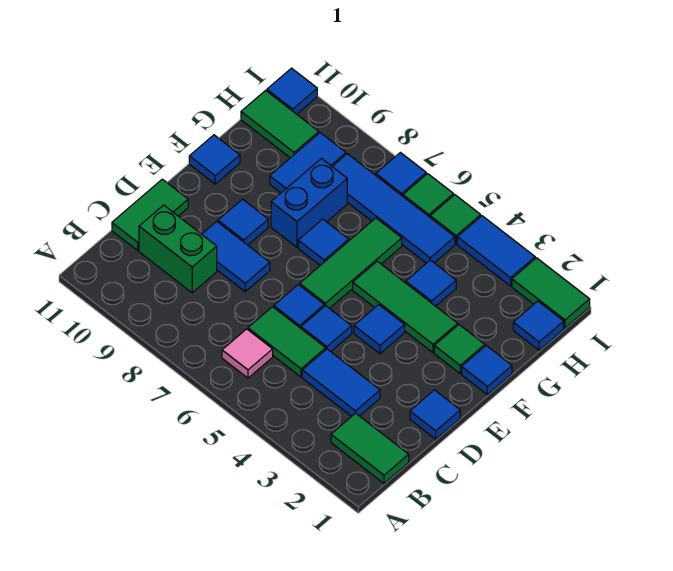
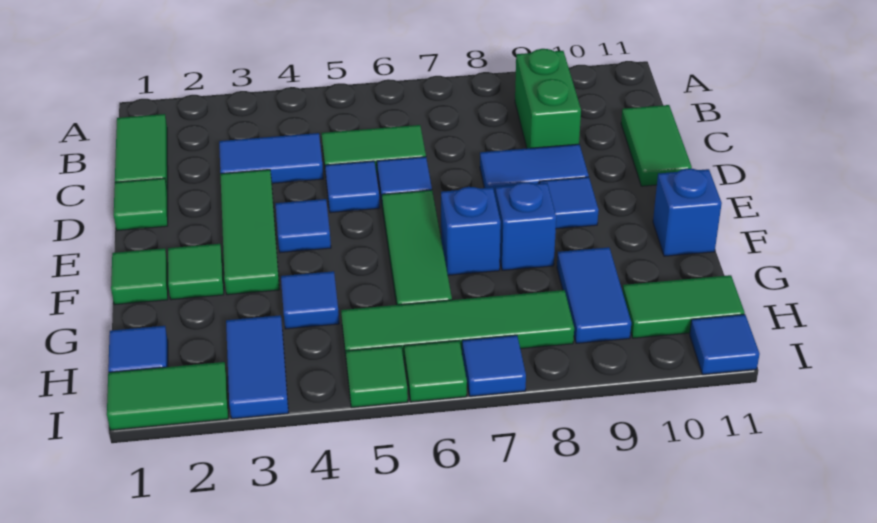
green tile B1:B2 level 1 -> green tile B1:C1 level 1
pink tile B6 level 1 -> none
green brick C9:C10 level 1 -> green brick B9:C9 level 1
blue tile D1 level 1 -> green tile D1 level 1
blue tile F1 level 1 -> green tile F1 level 1
green tile F3:F5 level 1 -> green tile D3:F3 level 1
blue tile F7 level 1 -> blue brick F7 level 1
blue brick F8:G8 level 1 -> blue brick F8 level 1
blue tile F11 level 1 -> blue brick F11 level 1
blue tile H5:H8 level 1 -> green tile H5:H8 level 1
blue tile I3:I4 level 1 -> blue tile H3:I3 level 1

